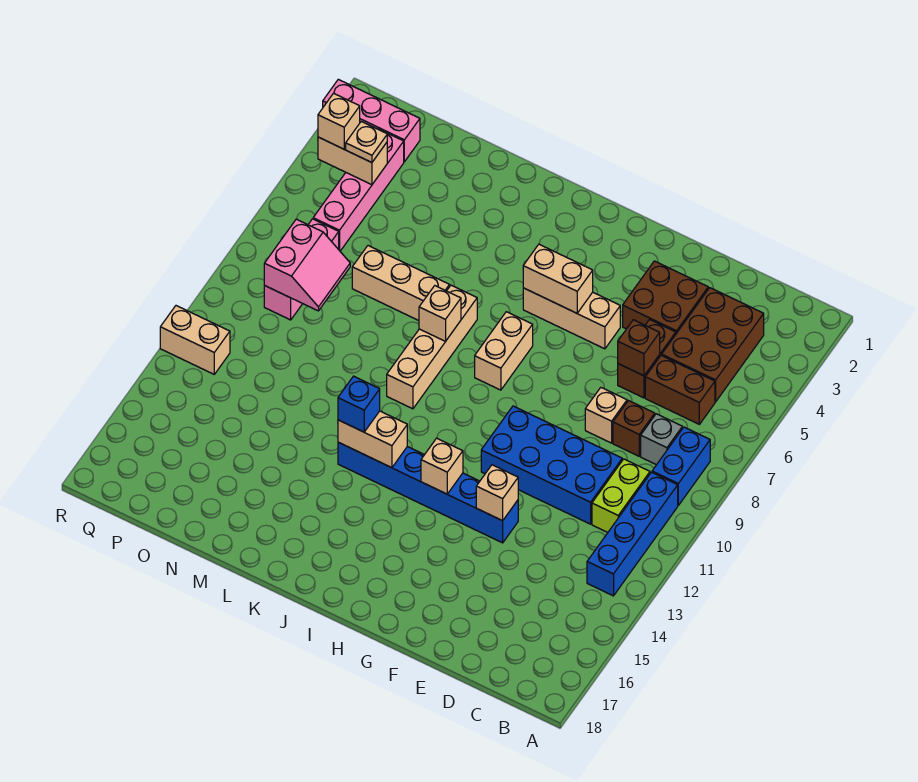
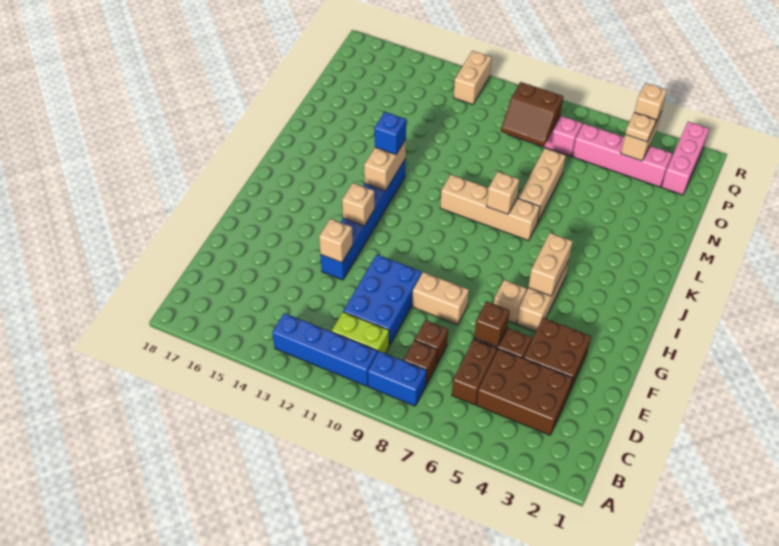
grey brick C8 level 1 -> brown brick C8 level 1
blue brick D10:G11 level 1 -> blue brick D10:F11 level 1
tan brick E8 level 1 -> tan brick G6 level 1
tan brick I7:I8 level 1 -> tan brick F8:F9 level 1
pink slope O8:P9 level 2 top P -> brown slope O8:P9 level 2 top P

